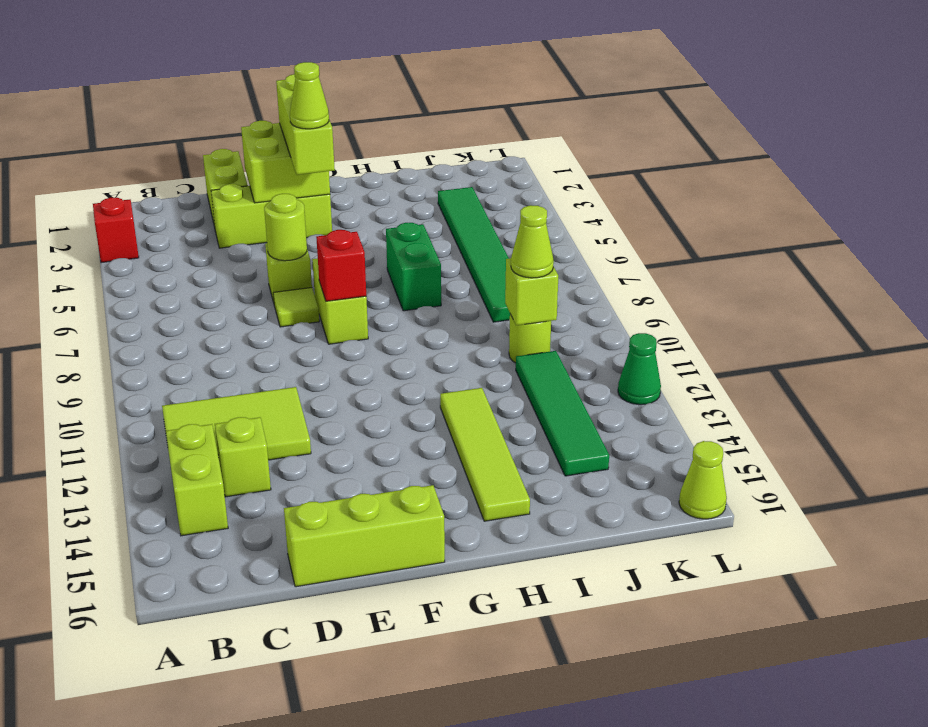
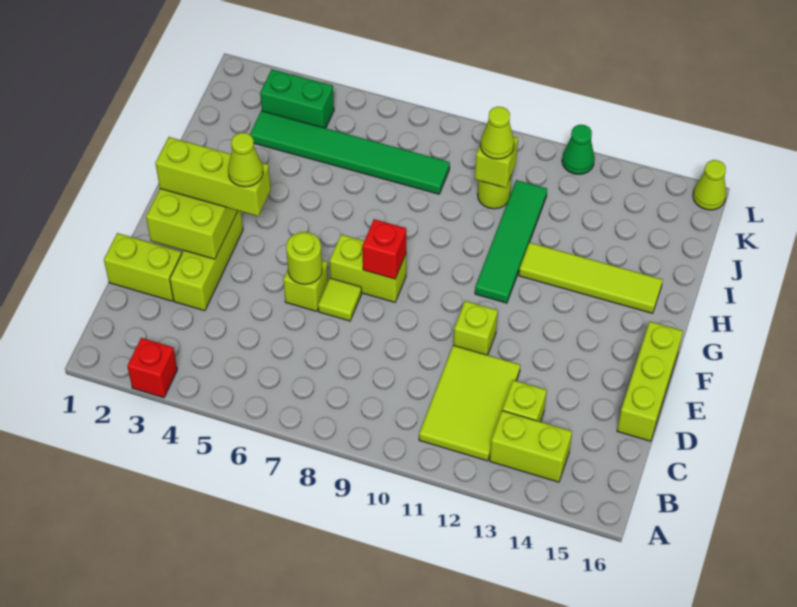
none -> lime brick E11 level 1
green brick H6:H7 level 1 -> green brick K3:K4 level 1
green tile J11:J14 level 1 -> green tile G11:J11 level 1

